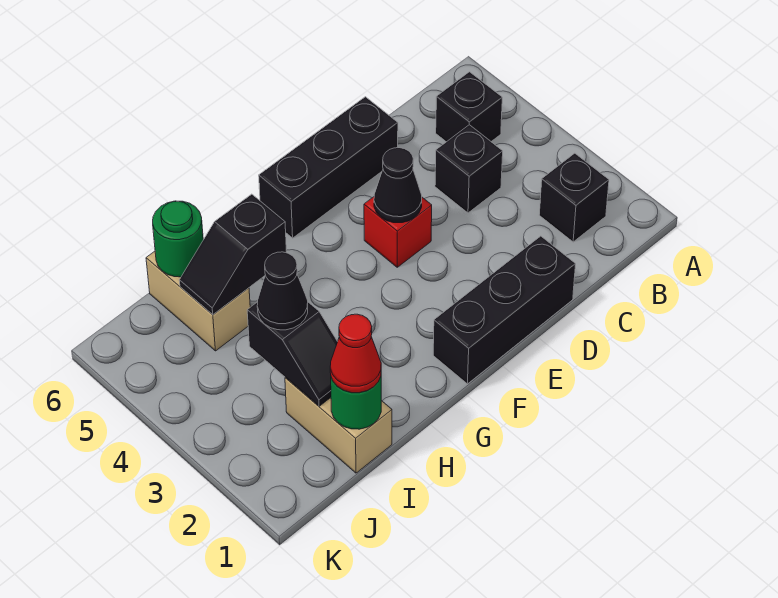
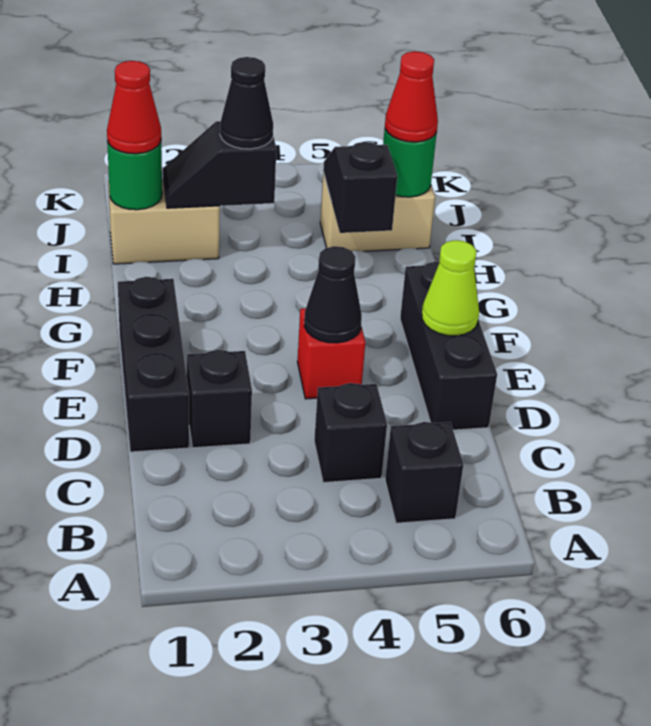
black brick B2 level 1 -> black brick D2 level 1
none -> lime cone E6 level 2
none -> red cone I6 level 3

